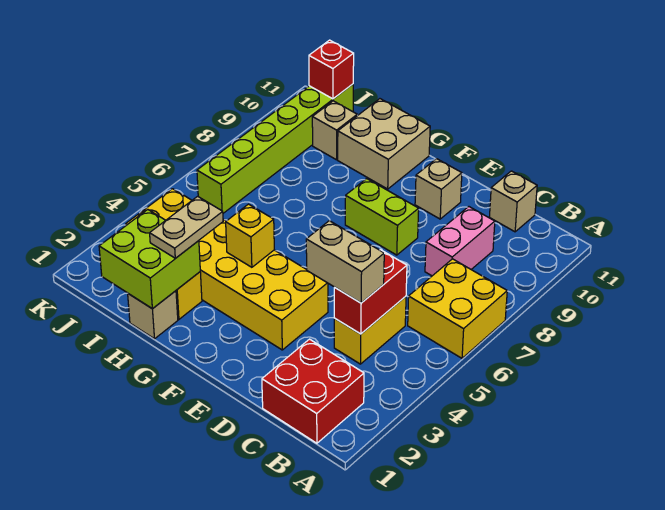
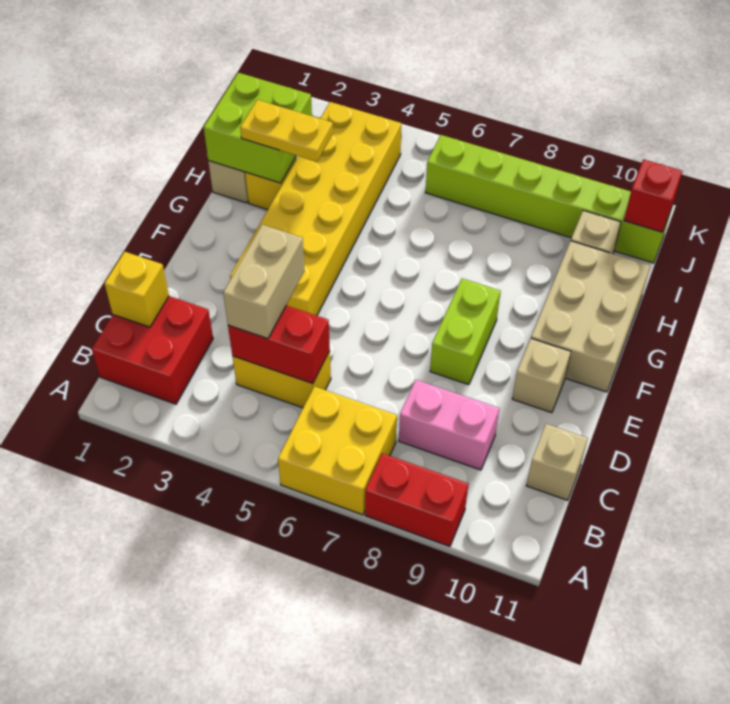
none -> red brick A8:A9 level 1
yellow brick G4 level 2 -> yellow brick C1 level 2
tan brick G10:H11 level 1 -> tan brick F10:H11 level 1
tan plate H2:H3 level 3 -> yellow plate H2:H3 level 3

